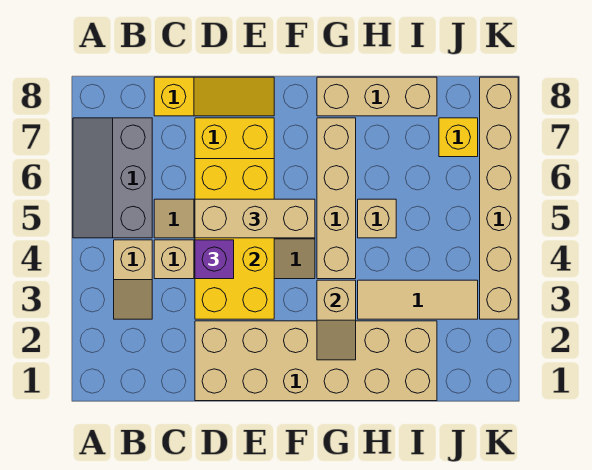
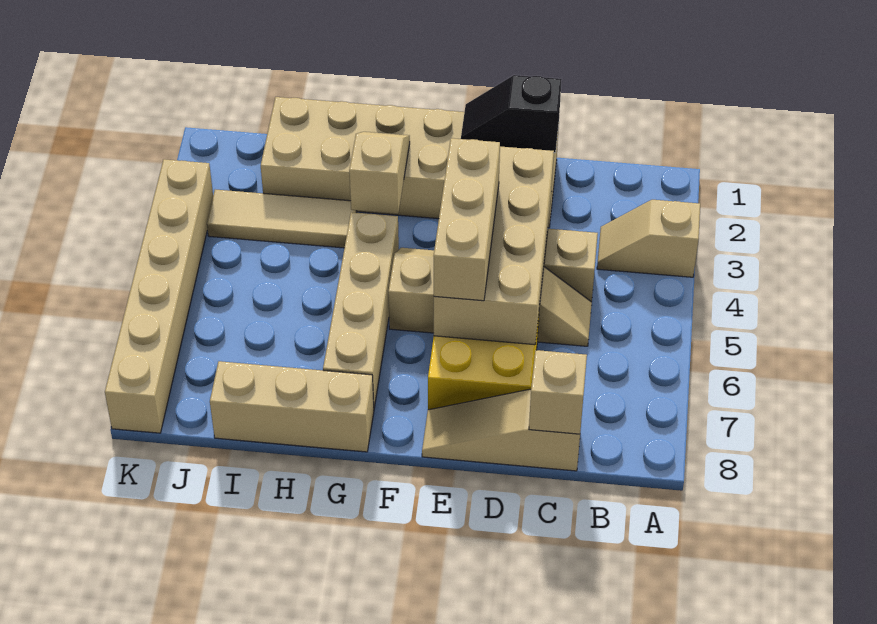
grey slope A5:B7 level 1 top B -> none
tan slope B3:B4 level 1 top 4 -> tan slope A3:B3 level 1 top A
yellow slope C8:E8 level 1 top C -> tan slope C8:E8 level 1 top C
none -> black slope D1:E1 level 2 top D
yellow brick D3:E6 level 2 -> tan brick D3:E6 level 2
purple brick D4 level 3 -> none
tan brick D5:F5 level 3 -> tan brick E4:E6 level 3
tan brick H5 level 1 -> tan brick C8 level 2
yellow brick J7 level 1 -> none

